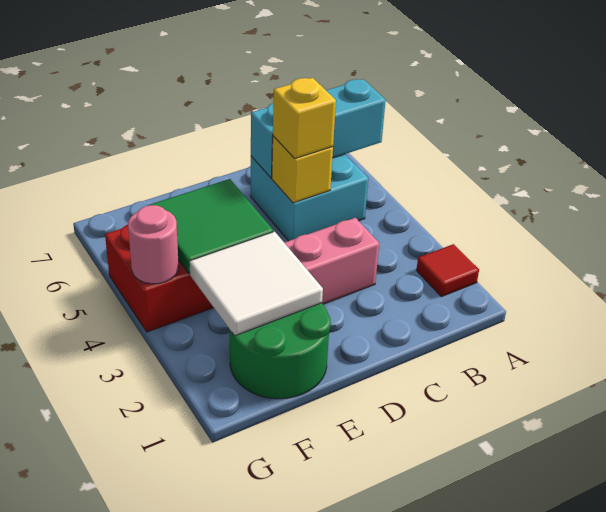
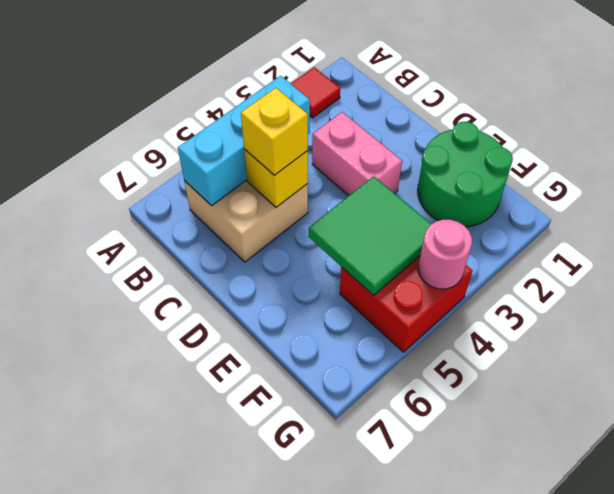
cyan brick A6:C6 level 2 -> cyan brick B4:B6 level 2
cyan brick B5:C6 level 1 -> tan brick B5:C6 level 1
white tile E2:F3 level 2 -> none

